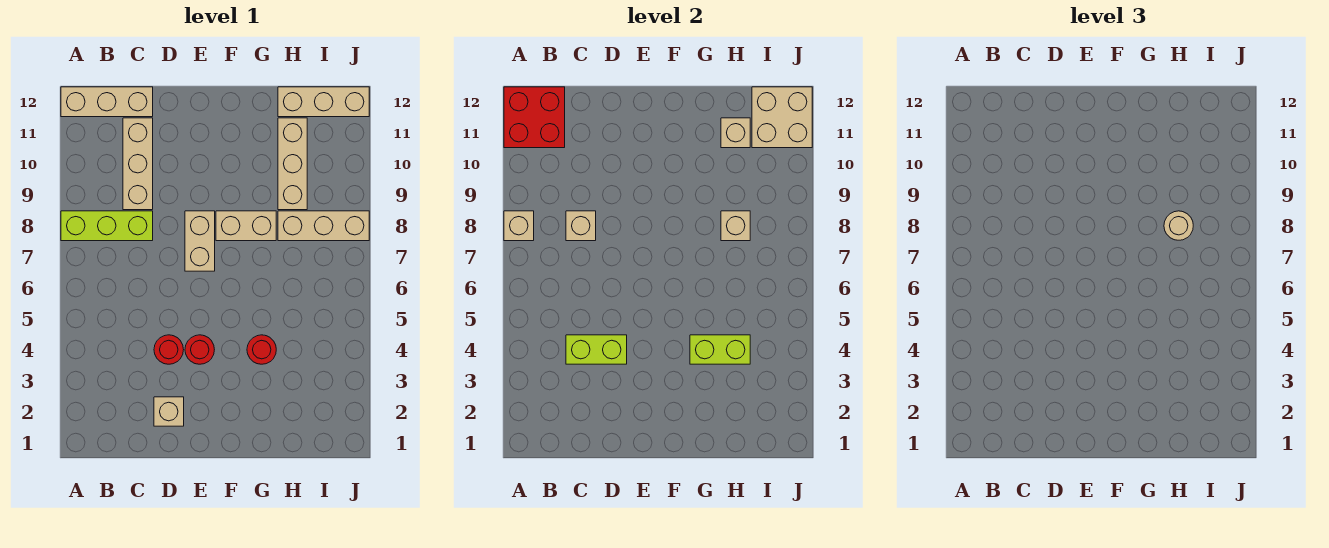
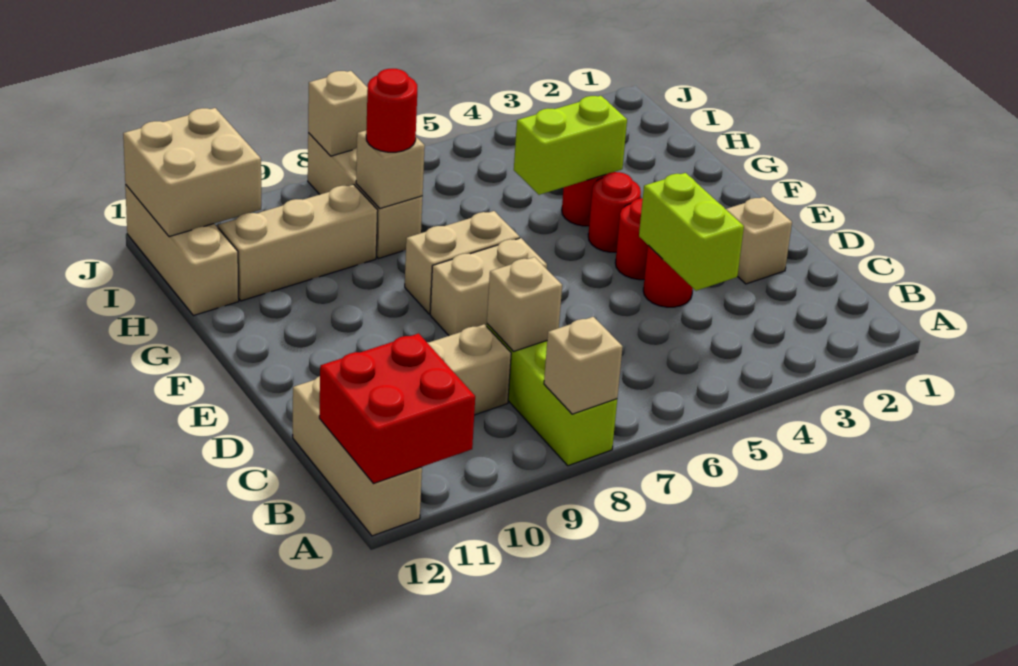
none -> red round brick F4 level 1
tan brick F8:G8 level 1 -> tan brick F7:F8 level 1
lime brick G4:H4 level 2 -> lime brick G4:G5 level 2
tan round brick H8 level 3 -> red round brick H8 level 3
tan brick H11 level 2 -> tan brick J8 level 2

